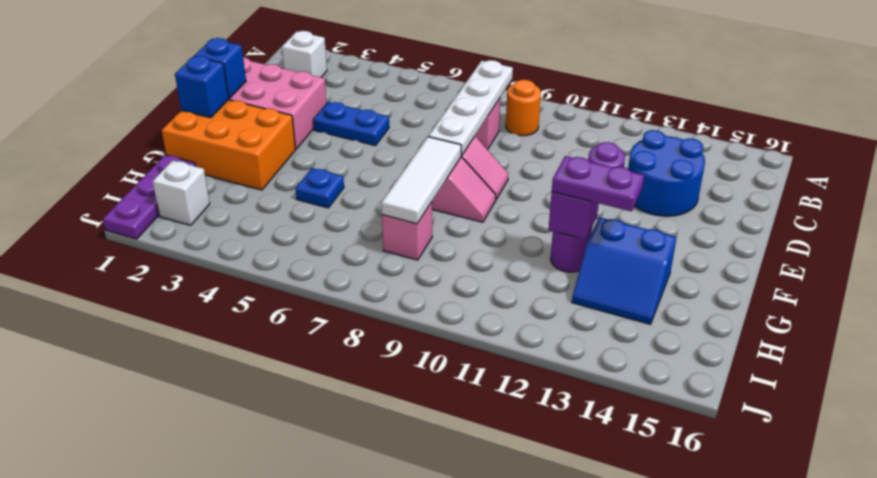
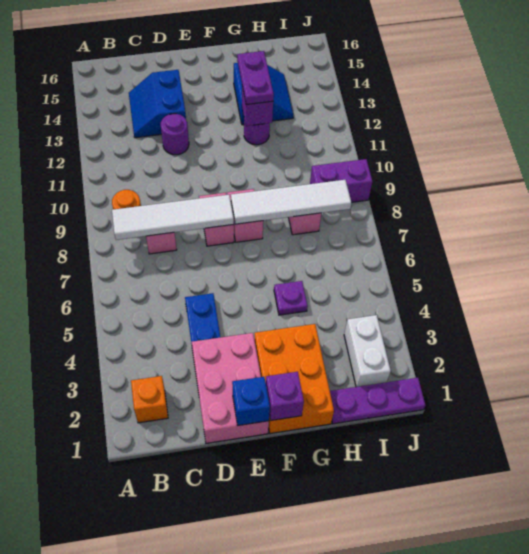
white brick B2 level 1 -> orange brick B2 level 1
white plate B8:E8 level 2 -> white tile B8:E8 level 2
blue round brick C13:D14 level 1 -> blue slope C13:D14 level 1 top D
blue brick F1 level 2 -> purple brick F1 level 2
white tile F8:H8 level 2 -> white tile F8:I8 level 2
blue plate G5 level 1 -> purple plate G5 level 1
white brick I2 level 1 -> white brick I2:I3 level 1
none -> purple brick I9:J9 level 1

